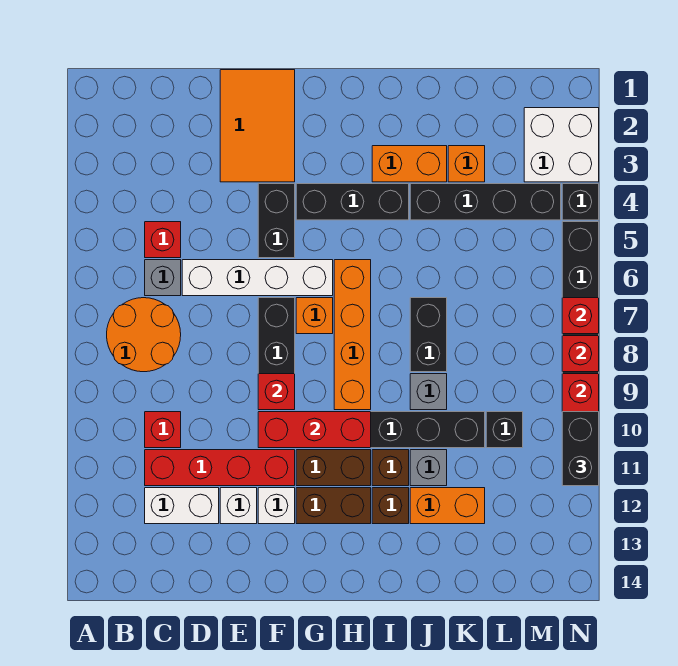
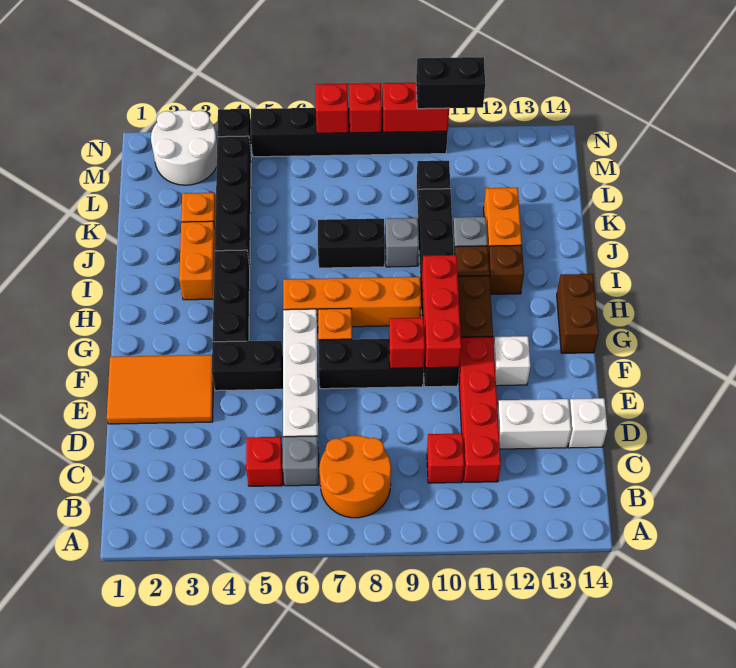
white brick C12:D12 level 1 -> white brick D12:D13 level 1
white brick E12 level 1 -> white brick D14 level 1
brown brick G12:H12 level 1 -> brown brick G14:H14 level 1
white brick M2:N3 level 1 -> white round brick M2:N3 level 1

